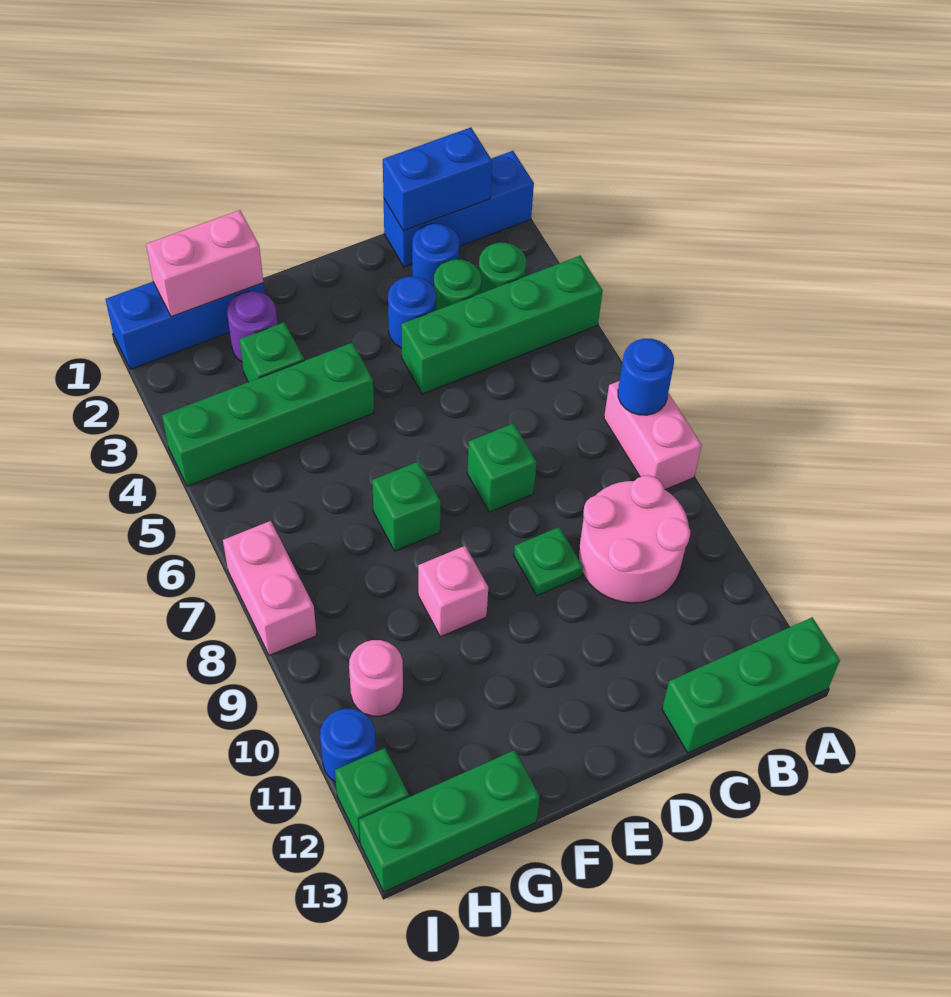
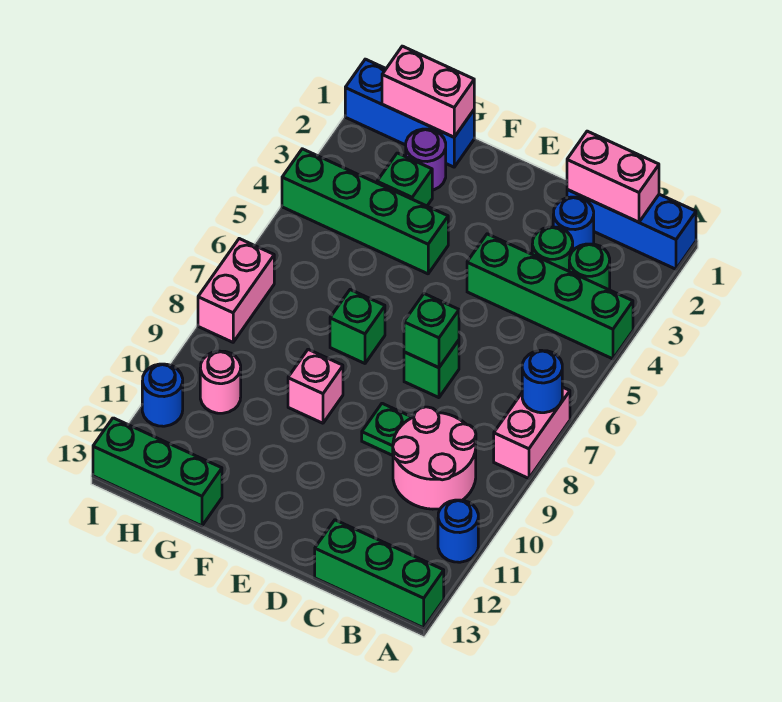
blue brick B1:C1 level 2 -> pink brick B1:C1 level 2
blue round brick D3 level 1 -> blue round brick A11 level 1
green brick I12 level 1 -> green brick D7 level 2

